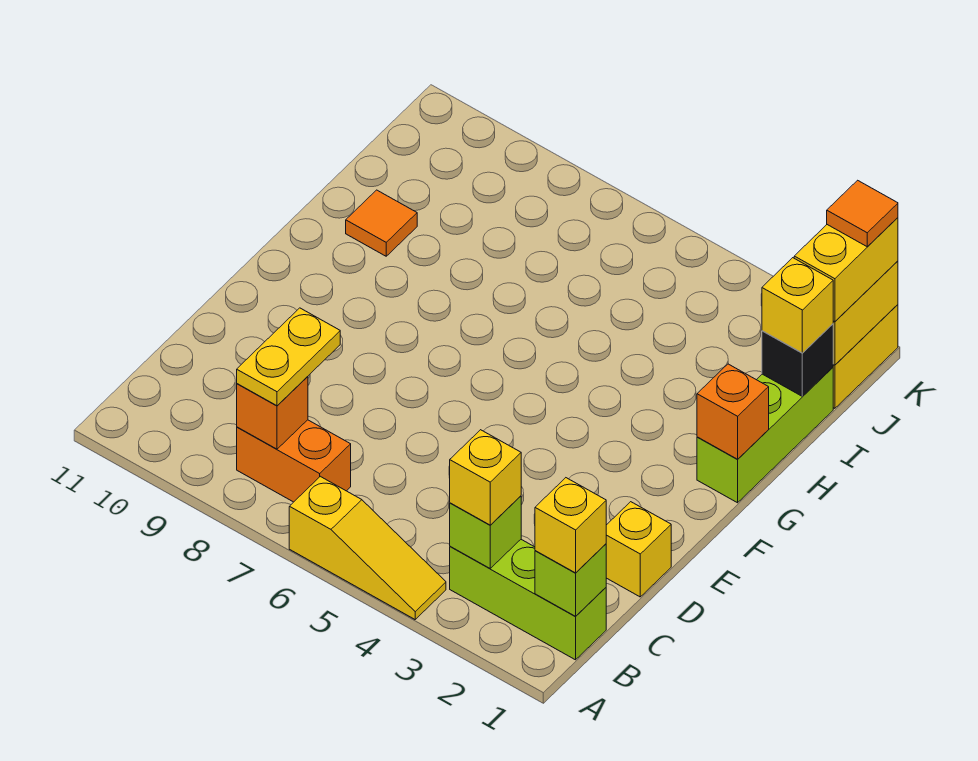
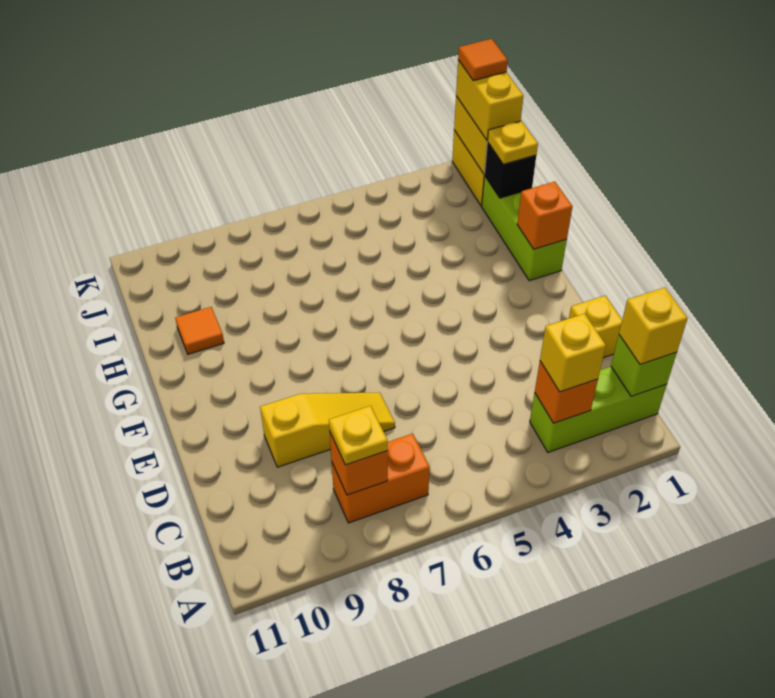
yellow slope A4:A6 level 1 top 6 -> yellow slope D7:D9 level 1 top 9
lime brick B3 level 2 -> orange brick B3 level 2
yellow plate B8:C8 level 3 -> yellow plate B8 level 3
yellow brick I1 level 3 -> yellow plate I1 level 3

